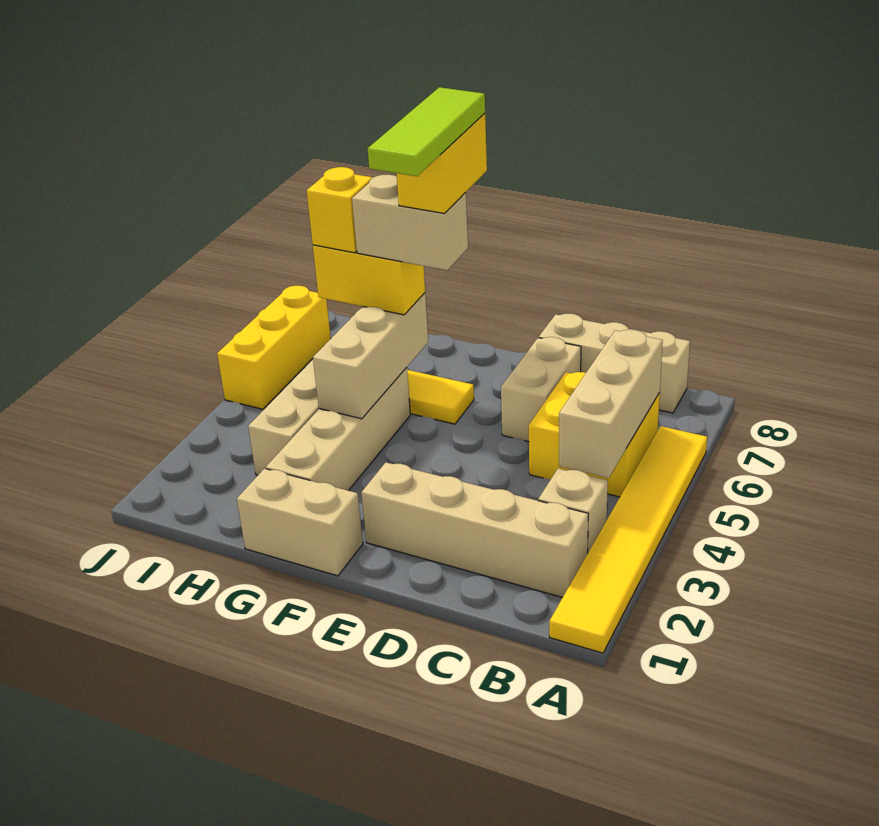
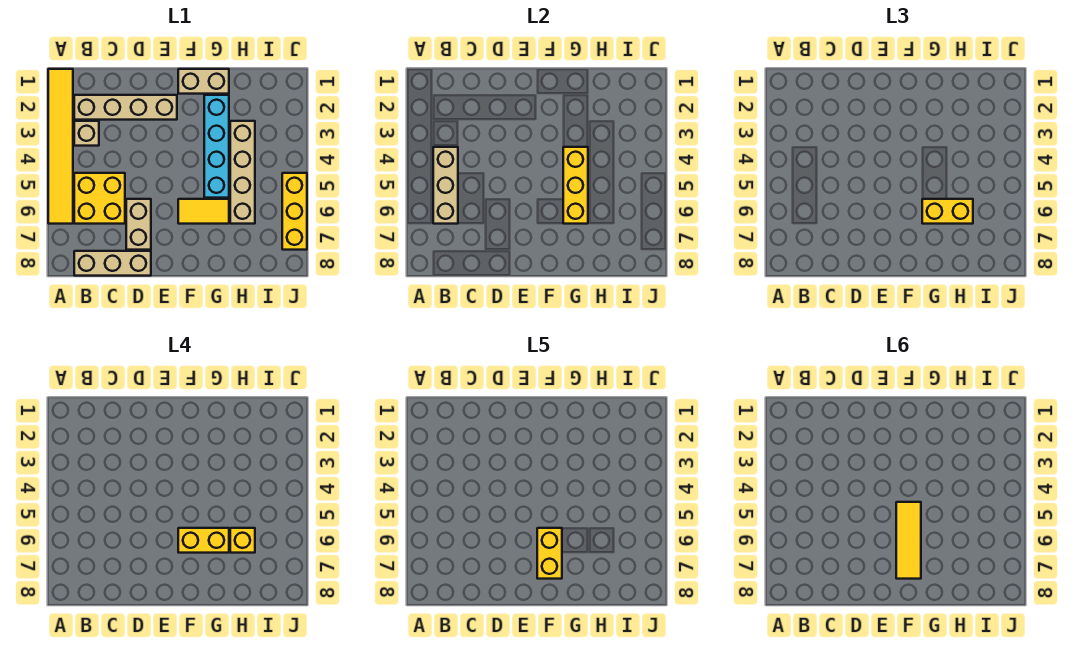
lime tile F5:F7 level 6 -> yellow tile F5:F7 level 6
tan brick F6:G6 level 4 -> yellow brick F6:G6 level 4
tan brick G2:G5 level 1 -> cyan brick G2:G5 level 1
tan brick G4:G6 level 2 -> yellow brick G4:G6 level 2

